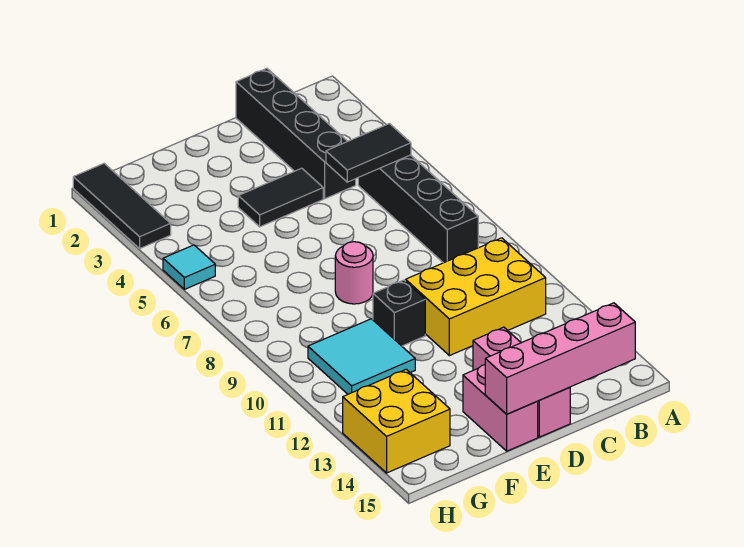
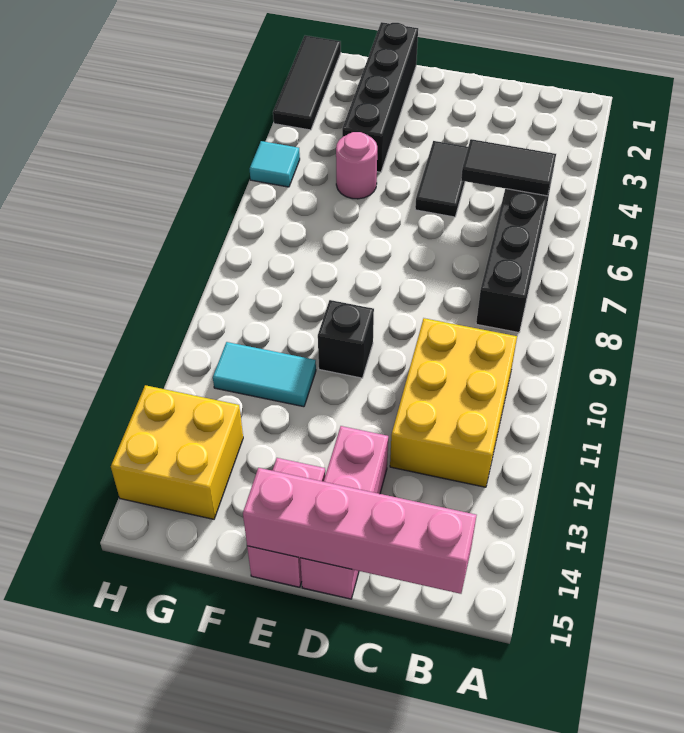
yellow brick B10:D11 level 1 -> yellow brick B10:C12 level 1
black brick C1:C4 level 1 -> black brick F1:F4 level 1
black tile D4:E4 level 1 -> black tile D4:D5 level 1
pink round brick E8 level 1 -> pink round brick F5 level 1
cyan tile F10:G11 level 1 -> cyan tile F11:G11 level 1

